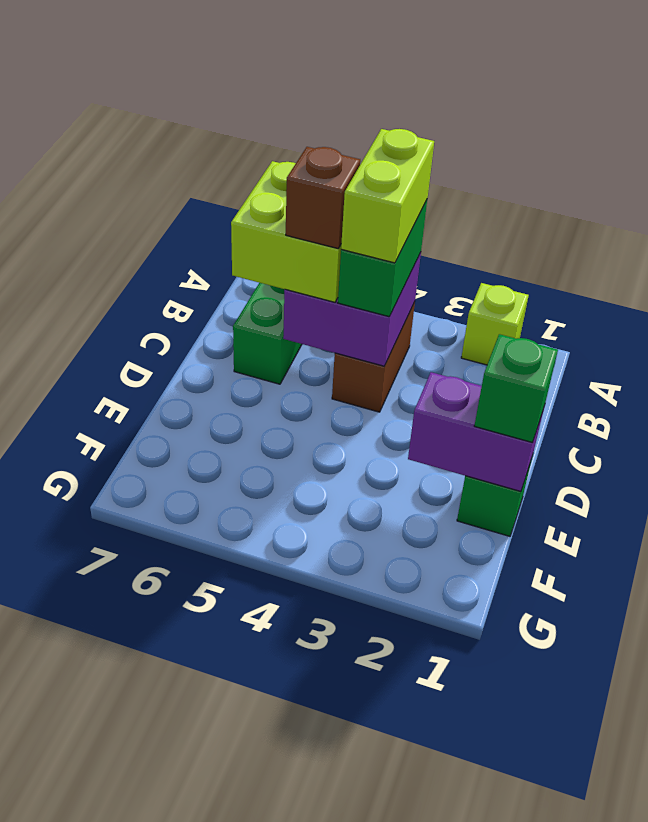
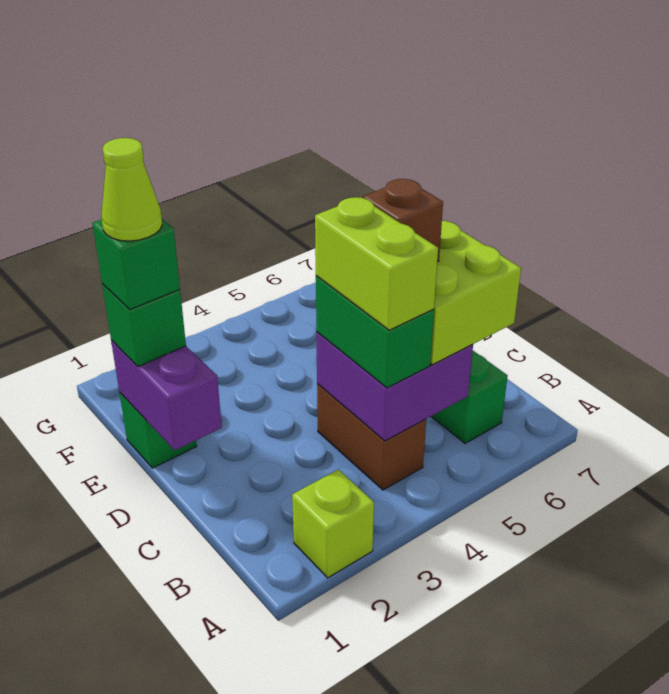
purple brick E1:E2 level 2 -> purple brick D1:E1 level 2
none -> green brick E1 level 4
none -> lime cone E1 level 5

